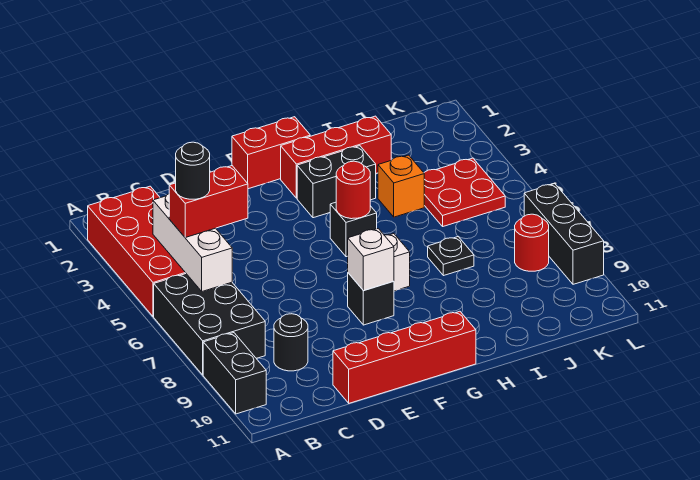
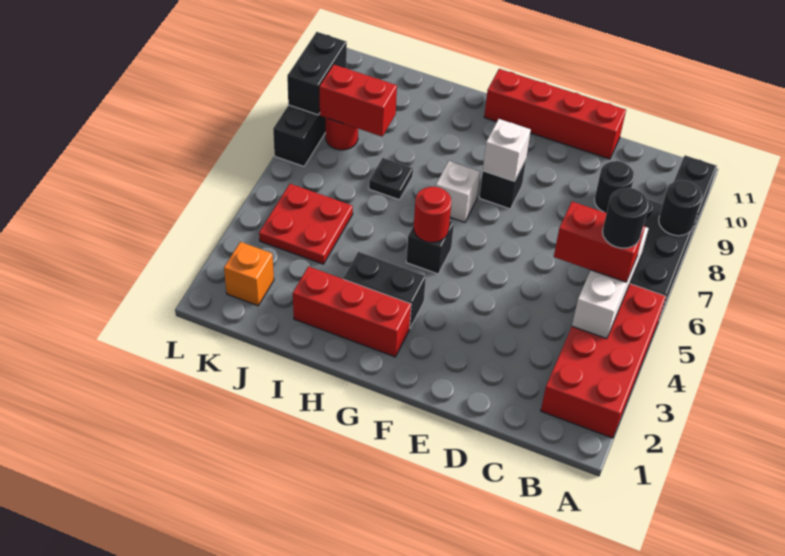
none -> black round brick A8 level 2
red brick F1:G1 level 1 -> red brick J8:K8 level 2
orange brick I4 level 1 -> orange brick K2 level 1
none -> black brick L8:L9 level 2

